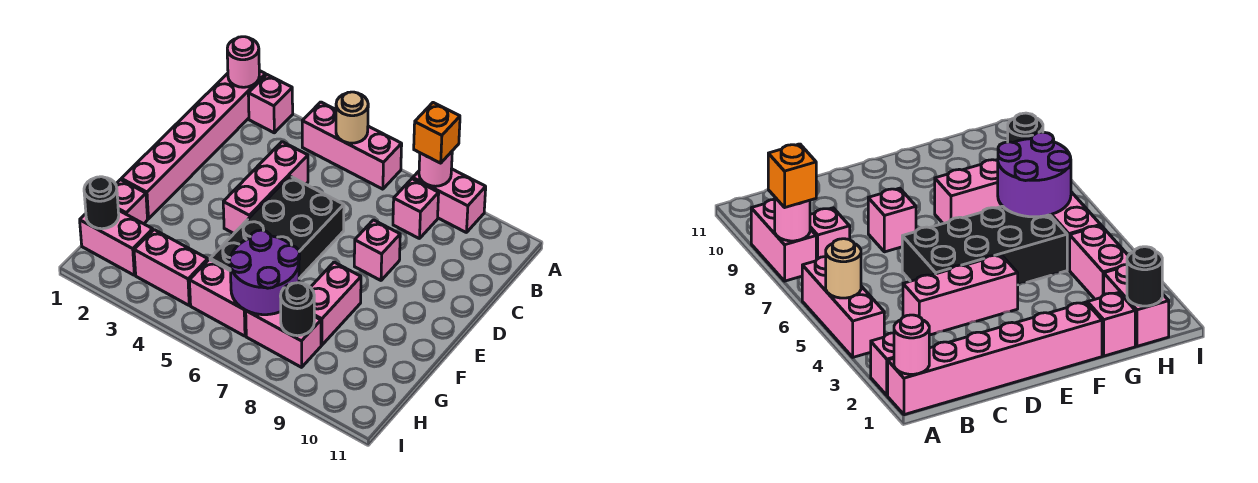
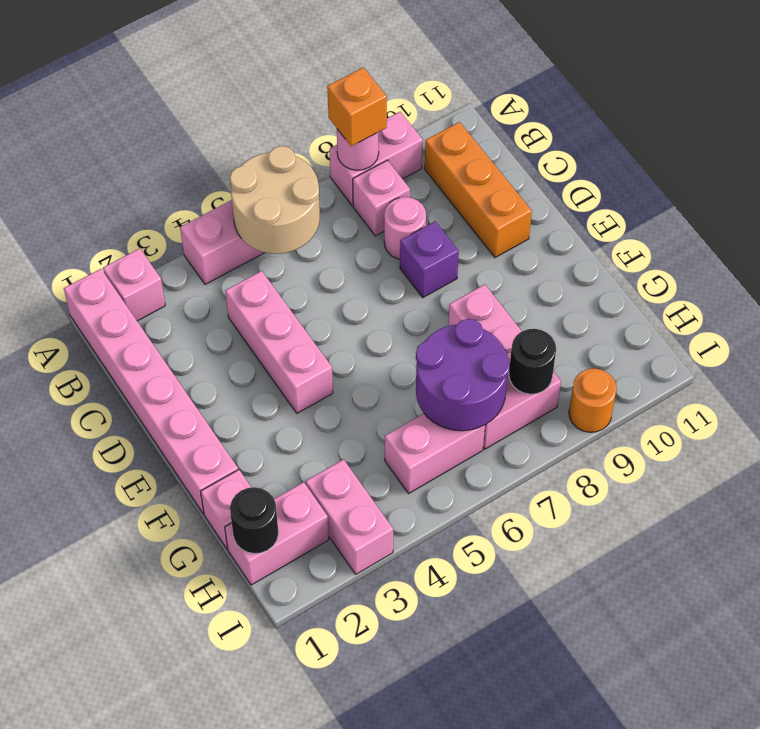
pink round brick A1 level 2 -> pink round brick C8 level 1
tan round brick A5 level 2 -> tan round brick A5:B6 level 2
none -> orange brick B10:D10 level 1
black brick D5:G6 level 1 -> none
pink brick D8 level 1 -> purple brick D8 level 1
pink brick H3:H4 level 1 -> pink brick H3:I3 level 1
none -> orange round brick I9 level 1

